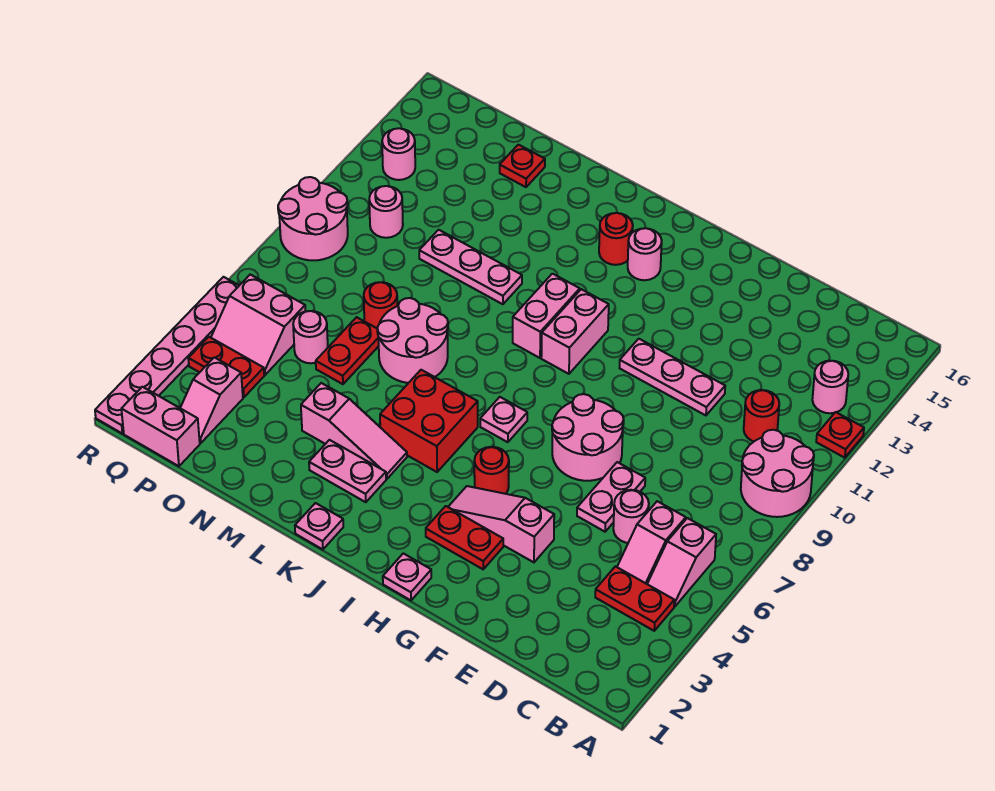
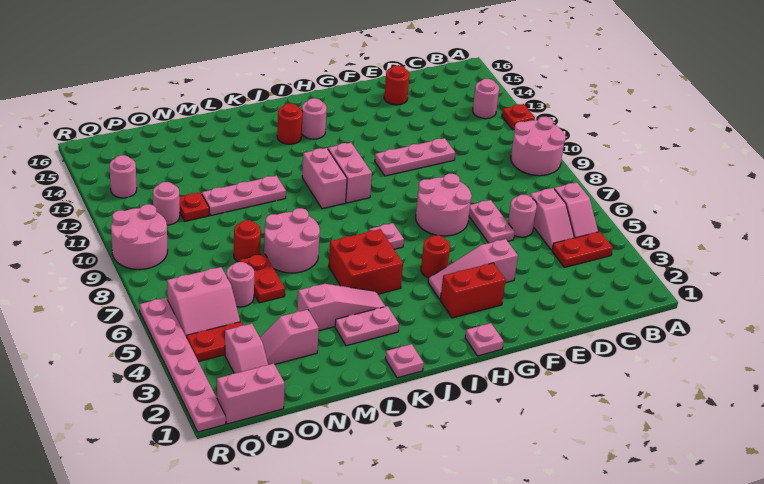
red round brick C11 level 1 -> red round brick E15 level 1
red plate G3:H3 level 1 -> red brick G3:H3 level 1
none -> pink slope N3:O3 level 1 top N
red plate N15 level 1 -> red plate O11 level 1

